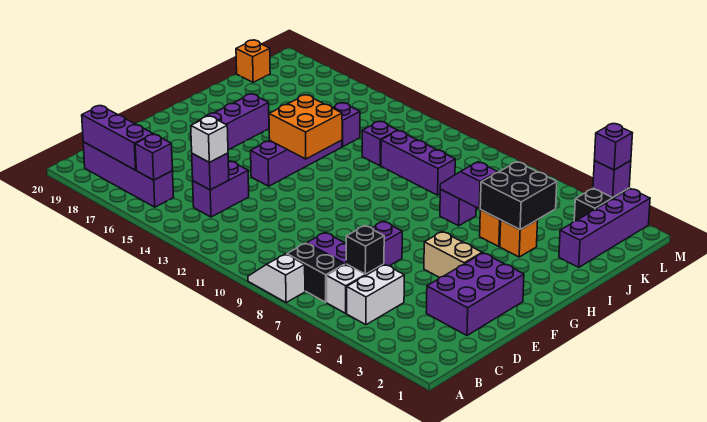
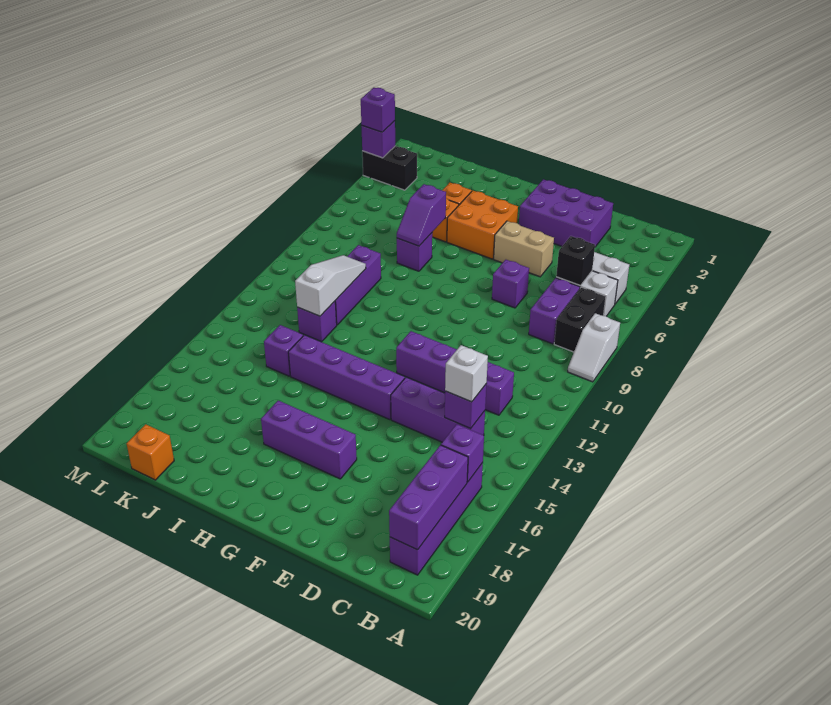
purple brick C14:D14 level 1 -> purple brick C14:E14 level 1
tan brick F4:F5 level 1 -> tan brick E5:F5 level 1
orange brick G13:H14 level 2 -> orange brick G4:H5 level 1
black brick I4:J5 level 2 -> none
purple brick J2:M2 level 1 -> purple brick C12:F12 level 1
none -> white slope J10:J12 level 2 top 12

